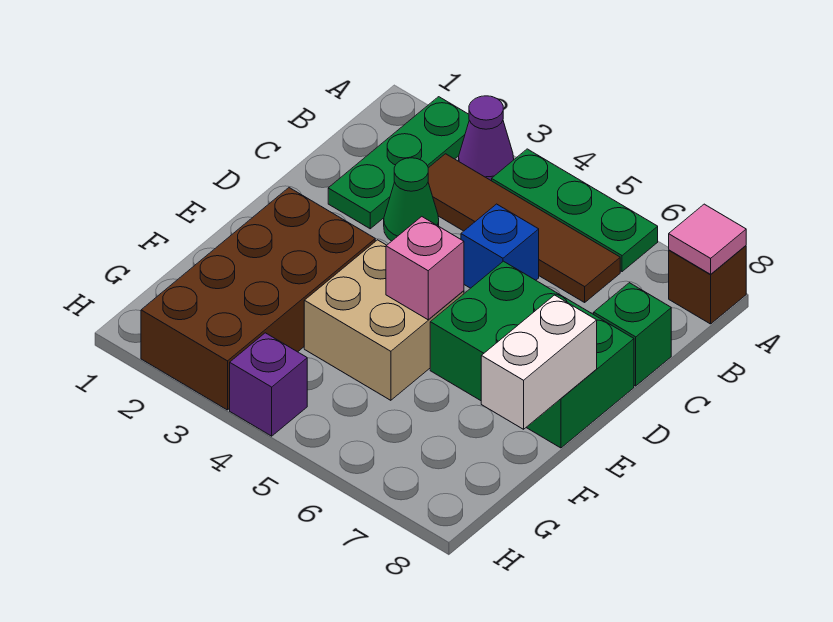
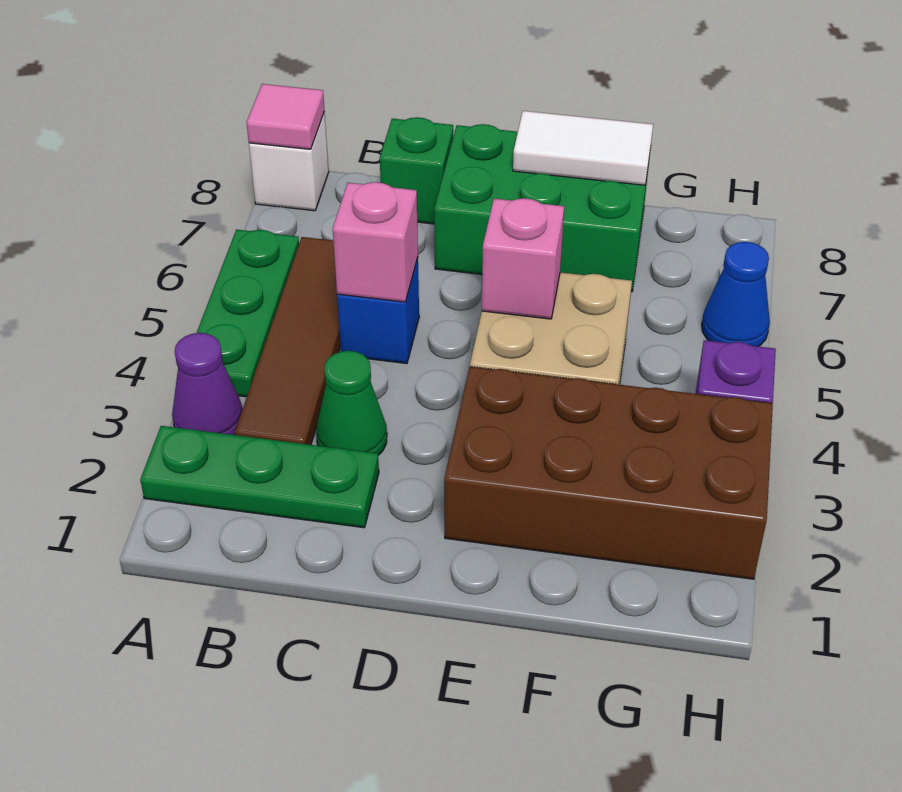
brown brick A8 level 1 -> white brick A8 level 1
none -> pink brick C5 level 2
green brick D6:E8 level 1 -> green brick D7:F8 level 1
white brick E8:F8 level 2 -> white tile E8:F8 level 2
none -> blue cone H6 level 1

